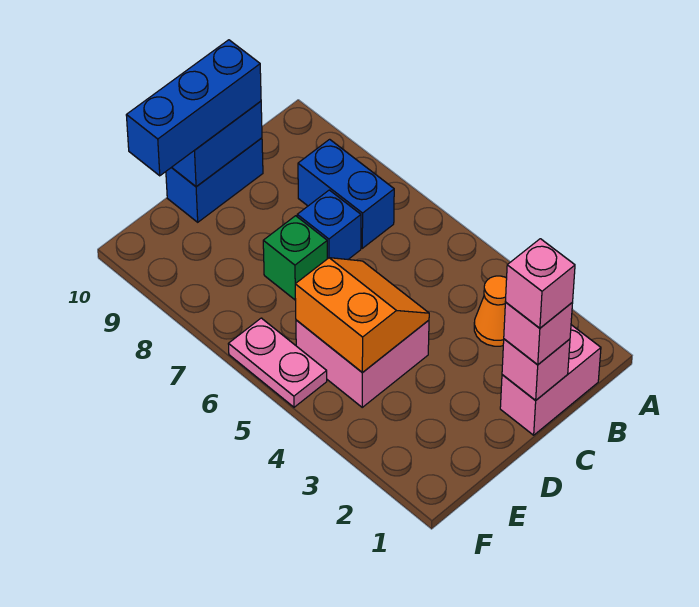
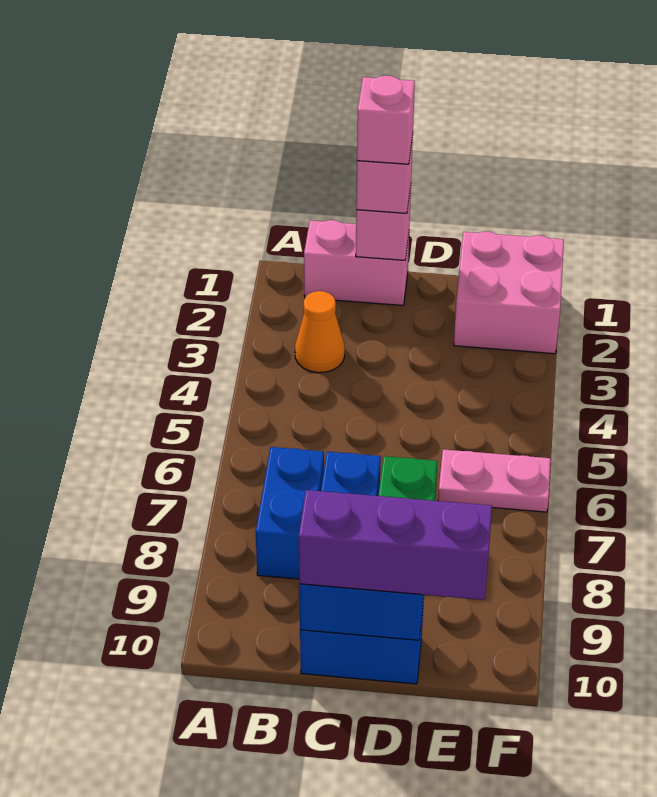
blue brick C10:E10 level 3 -> purple brick C10:E10 level 3
pink brick D4:E5 level 1 -> pink brick E1:F2 level 1
orange slope D4:E5 level 2 top E -> none
pink plate F5:F6 level 1 -> pink plate E6:F6 level 1

